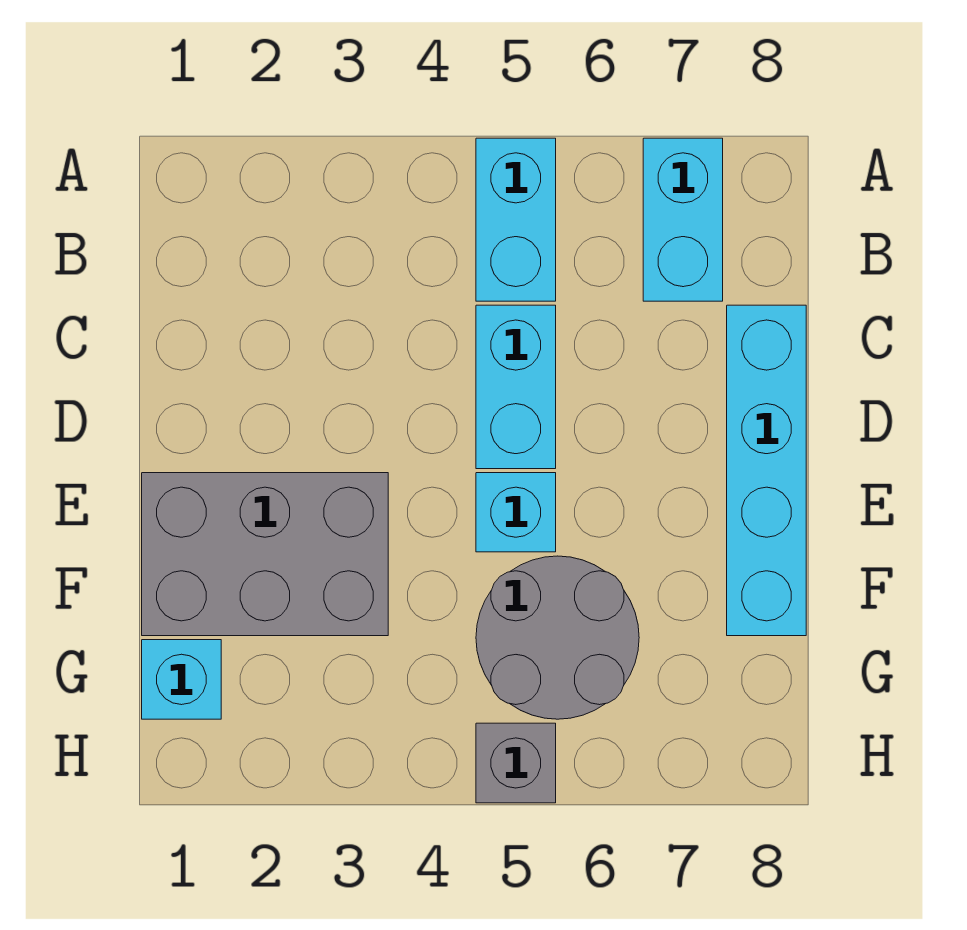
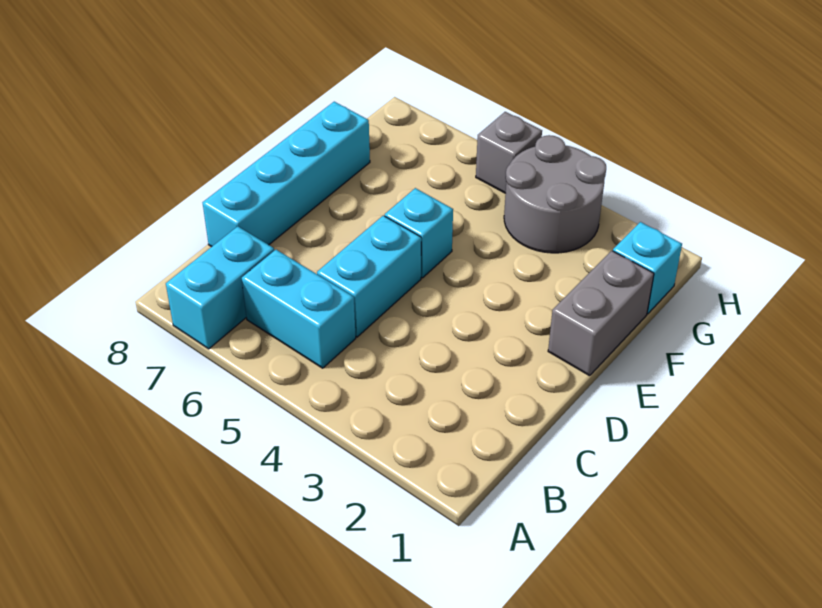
cyan brick A5:B5 level 1 -> cyan brick B5:B6 level 1
grey brick E1:F3 level 1 -> grey brick E1:F1 level 1
grey round brick F5:G6 level 1 -> grey round brick G3:H4 level 1

